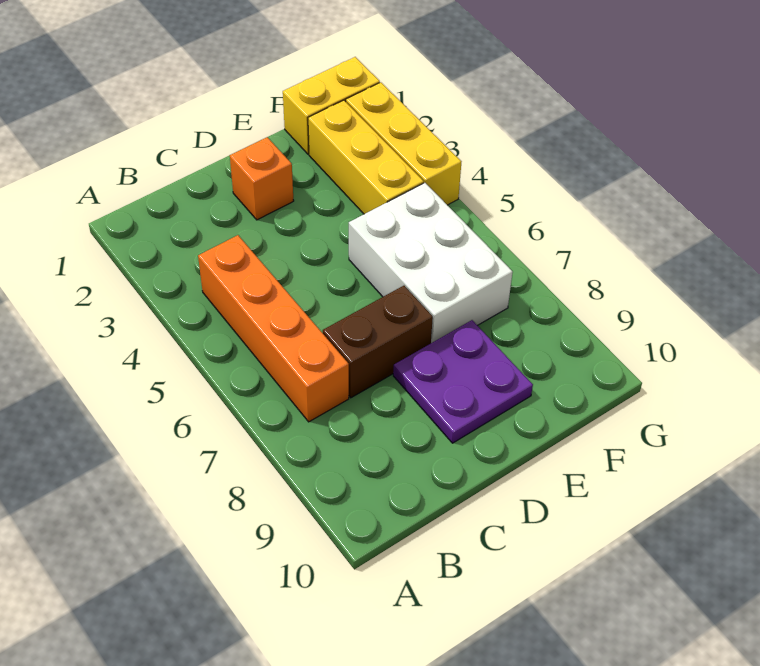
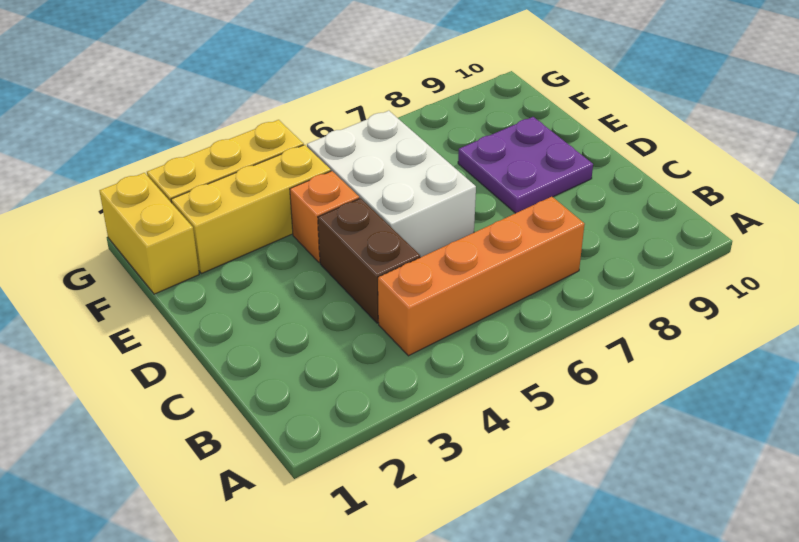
brown brick C7:D7 level 1 -> brown brick C4:D4 level 1
orange brick D2 level 1 -> orange brick E4 level 1
white brick E5:F7 level 1 -> white brick D5:F6 level 1

